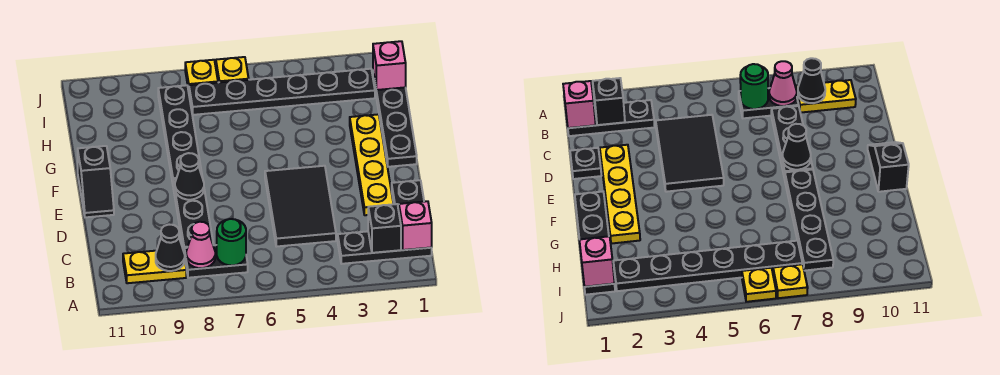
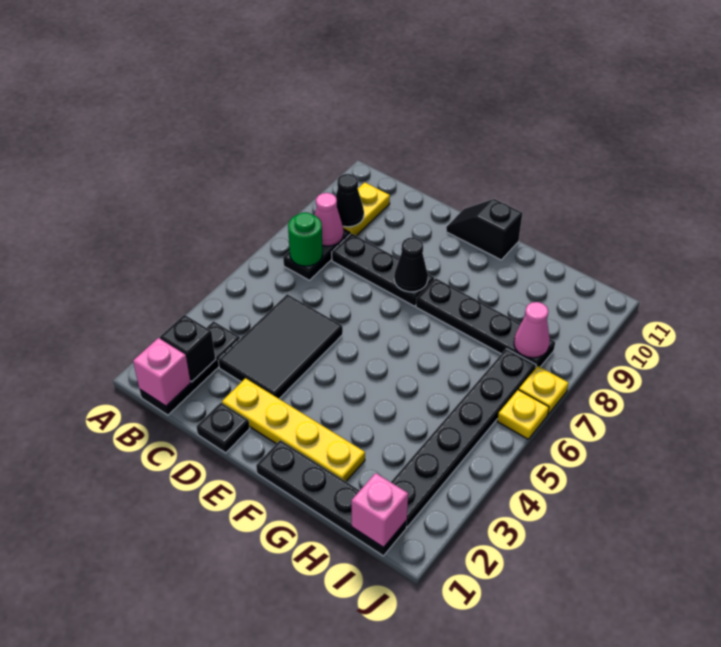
black tile C4:E5 level 1 -> black tile C3:D5 level 1
none -> pink cone I8 level 2

